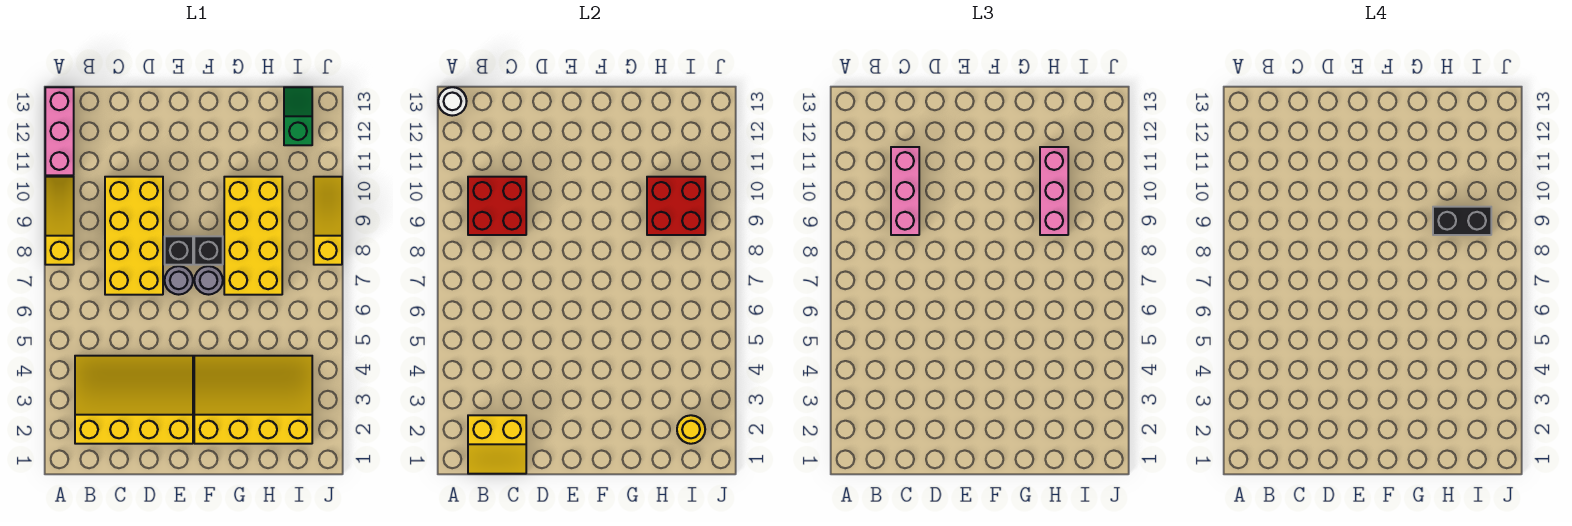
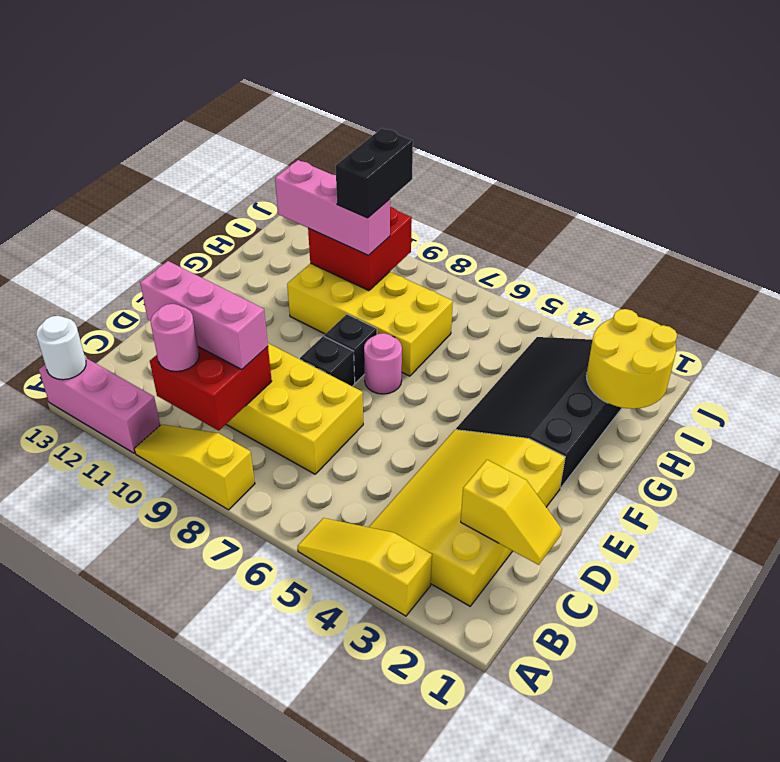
yellow slope B1:C2 level 2 top 2 -> yellow slope C1:C2 level 2 top 2
none -> pink round brick B10 level 3
grey round brick E7 level 1 -> none
yellow slope F2:I4 level 1 top 2 -> black slope F2:I4 level 1 top 2
grey round brick F7 level 1 -> pink round brick F7 level 1
yellow round brick I2 level 2 -> yellow round brick H1:I2 level 2
green slope I12:I13 level 1 top 12 -> none
yellow slope J8:J10 level 1 top 8 -> yellow slope A3:A5 level 1 top 3

